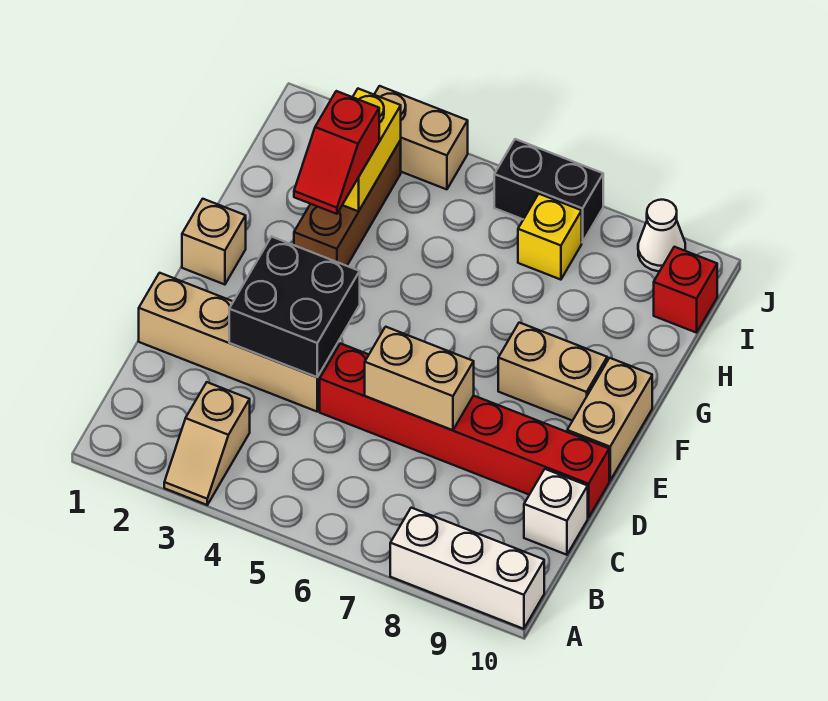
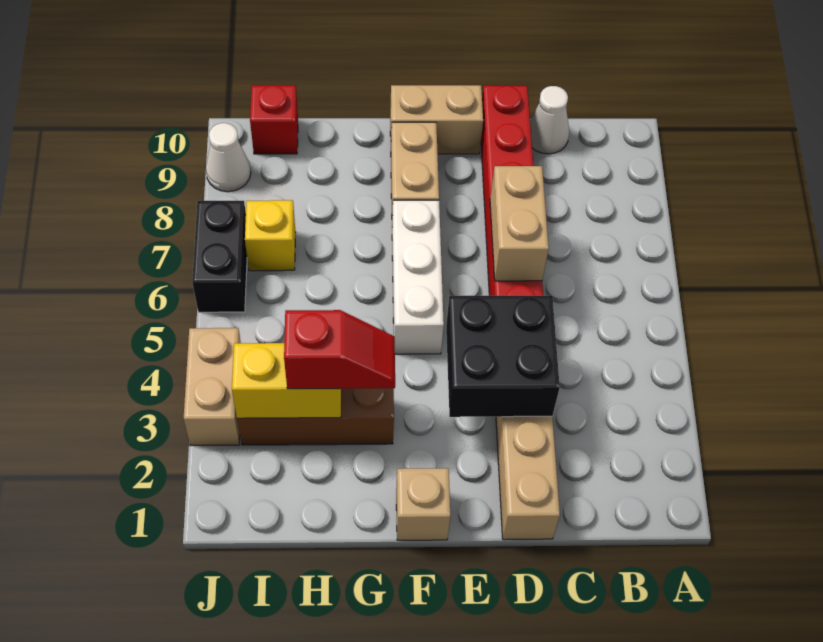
tan slope A3:B3 level 1 top B -> none
white brick A8:A10 level 1 -> white brick F5:F7 level 1
white brick C10 level 1 -> white cone C10 level 1

